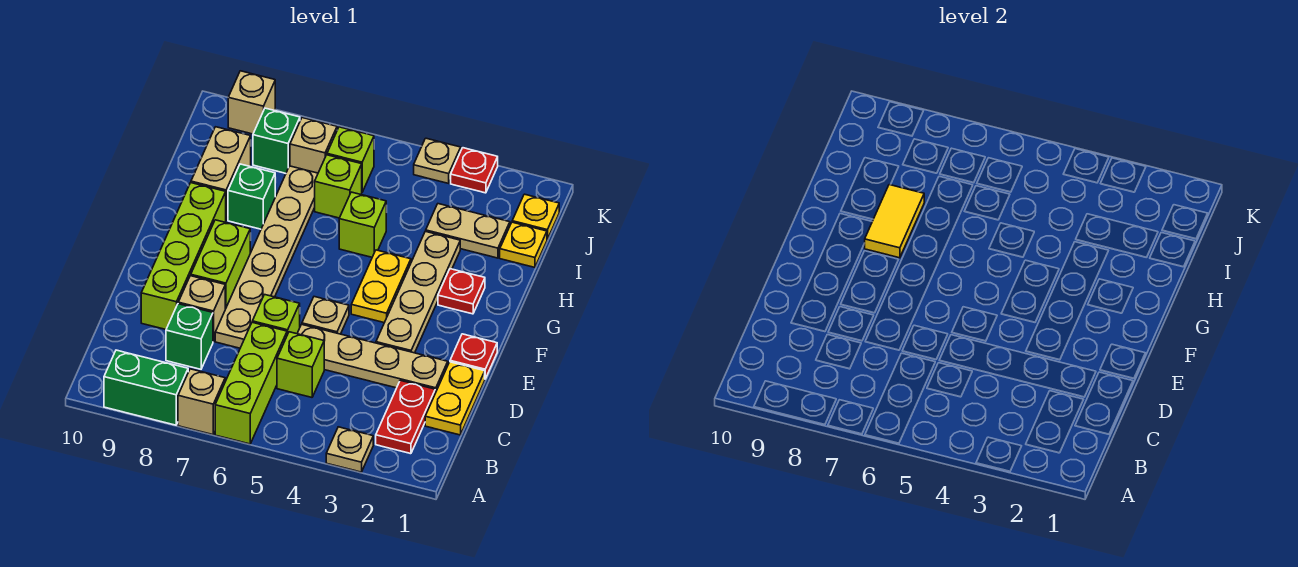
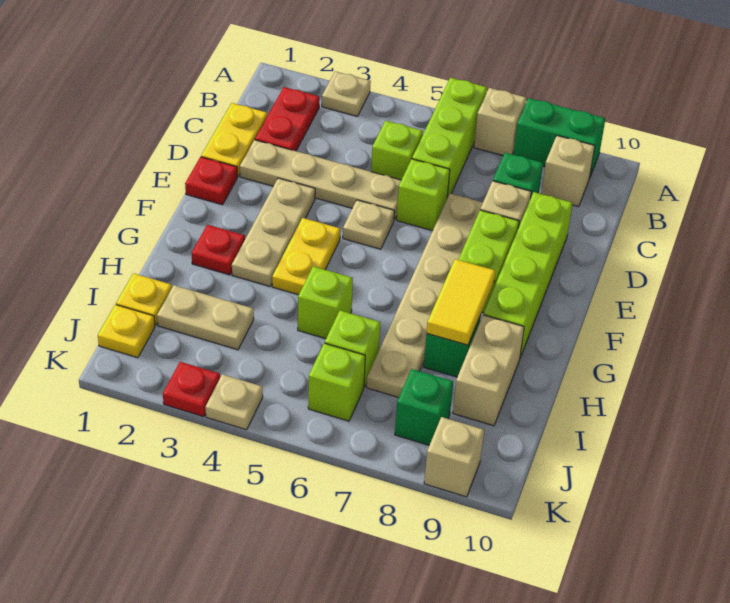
tan plate E3:H3 level 1 -> tan plate E3:G3 level 1
tan brick J7 level 1 -> tan brick B9 level 1

